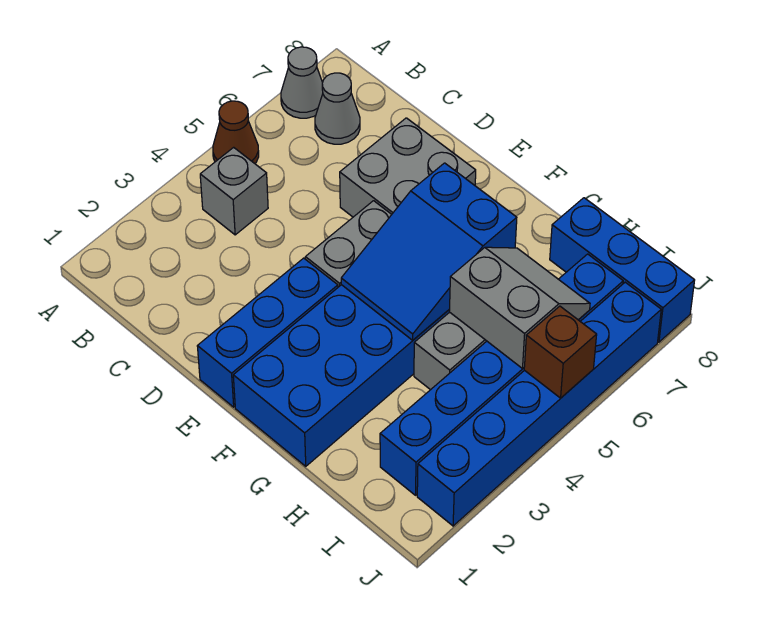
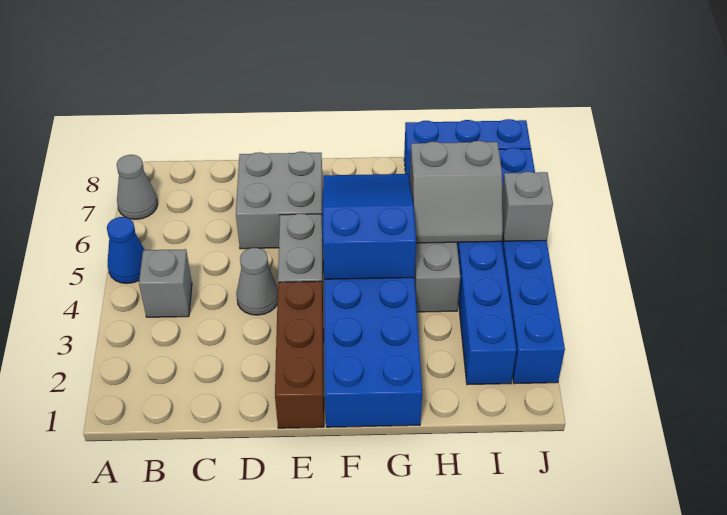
brown cone A5 level 1 -> blue cone A5 level 1
grey cone B7 level 1 -> grey cone D4 level 1
blue brick E1:E3 level 1 -> brown brick E1:E3 level 1
blue slope F4:G6 level 2 top 6 -> blue slope F4:G6 level 2 top 4
grey slope H5:I6 level 2 top 5 -> grey slope H5:I6 level 2 top 6
brown brick J5 level 2 -> grey brick J5 level 2

